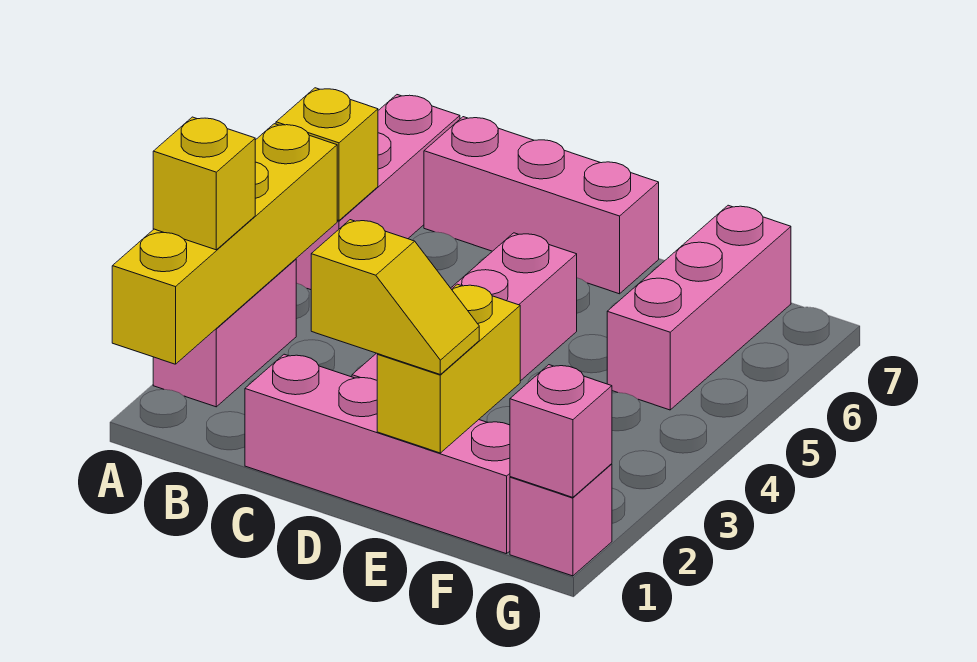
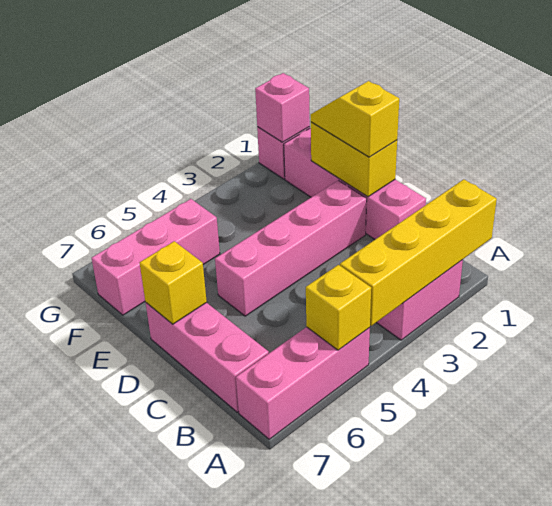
yellow brick A2 level 3 -> yellow brick D7 level 2
yellow brick E1:E2 level 2 -> yellow brick D1:E1 level 2

